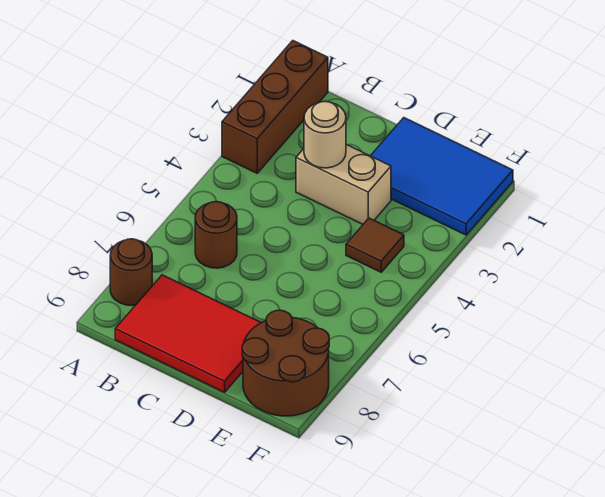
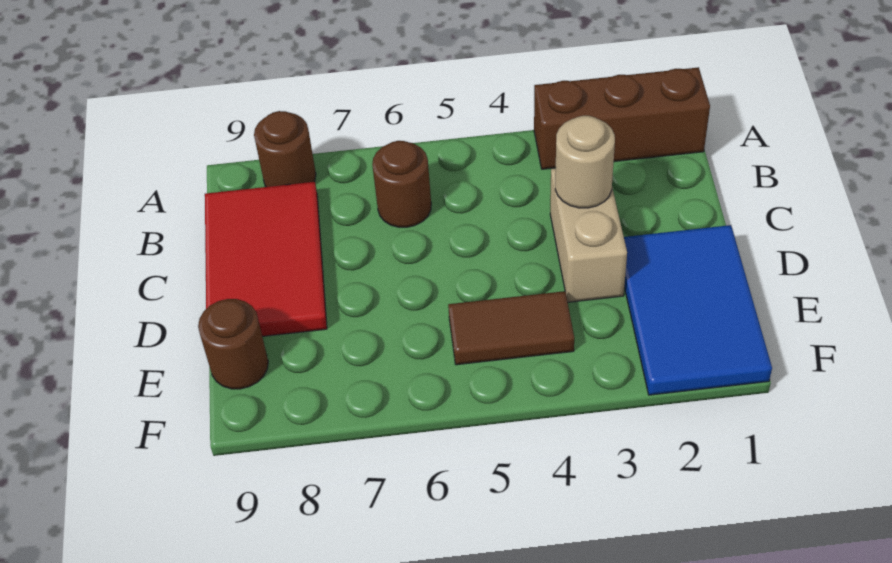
brown tile E4 level 1 -> brown tile E4:E5 level 1
brown round brick E8:F9 level 1 -> brown round brick E9 level 1

